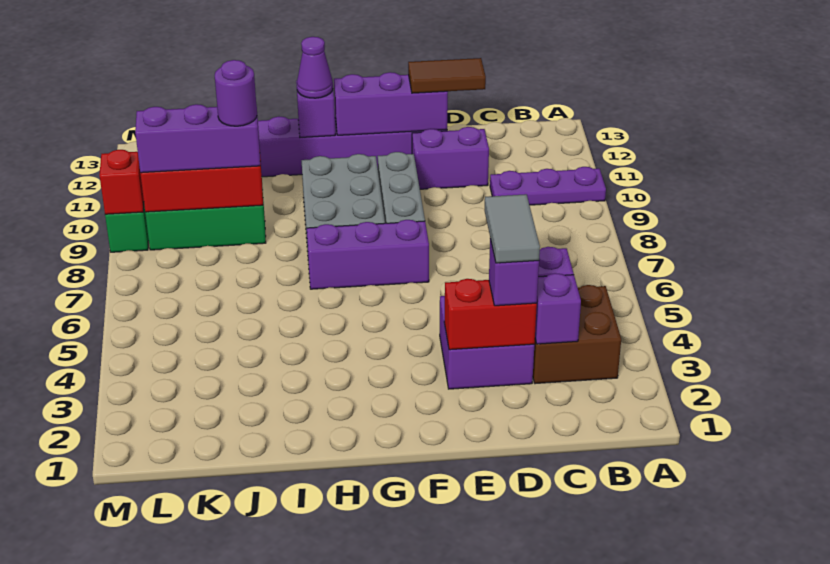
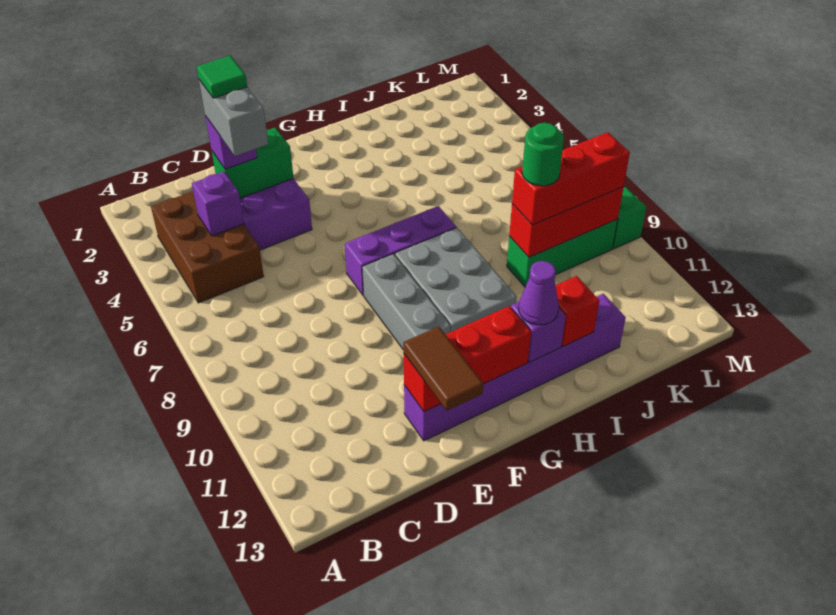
purple plate A10:C10 level 1 -> none
brown brick B3:C4 level 1 -> brown brick B3:C5 level 1
purple brick C3 level 2 -> none
red brick D3:E3 level 2 -> green brick D3:E3 level 2
grey tile D3:D4 level 4 -> grey brick D3:D4 level 4
none -> green tile D3 level 5
purple brick D11:E11 level 1 -> none
brown tile D12:E12 level 3 -> brown tile E12:E13 level 3
purple brick E12:G12 level 2 -> red brick E12:G12 level 2
purple brick J9:L9 level 3 -> red brick J9:L9 level 3
purple round brick J9 level 4 -> green round brick J9 level 4
red brick M9 level 2 -> red brick I12 level 2

